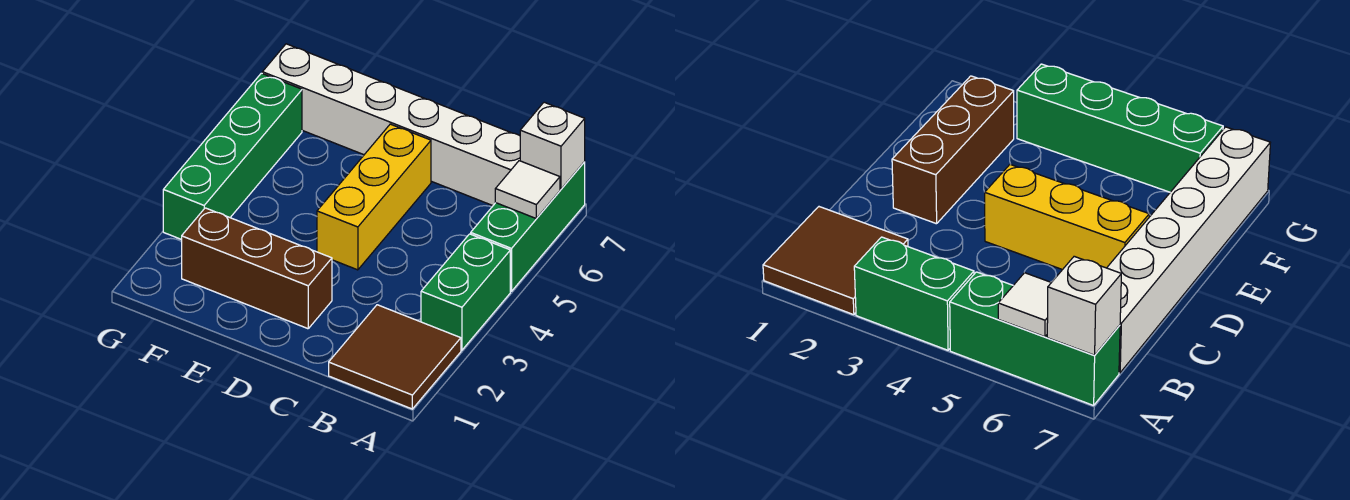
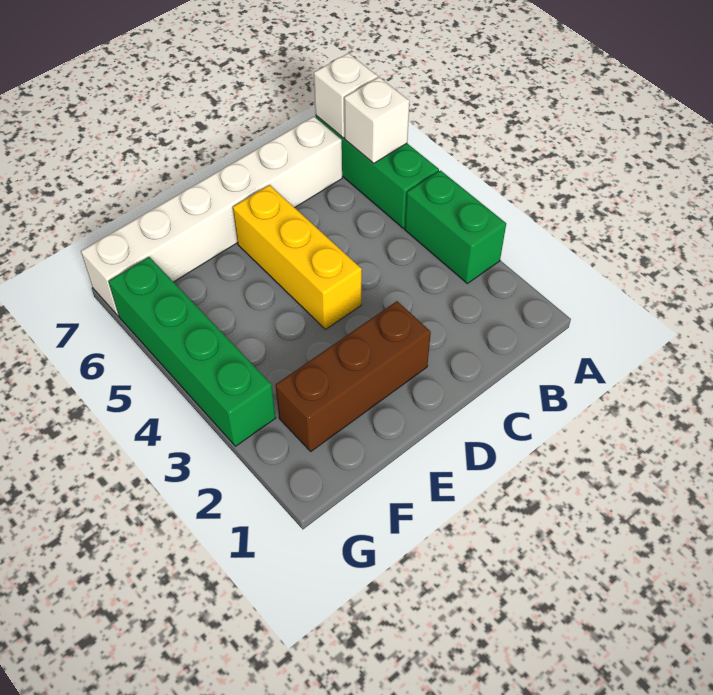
brown tile A1:B2 level 1 -> none
white tile A6 level 2 -> white brick A6 level 2

